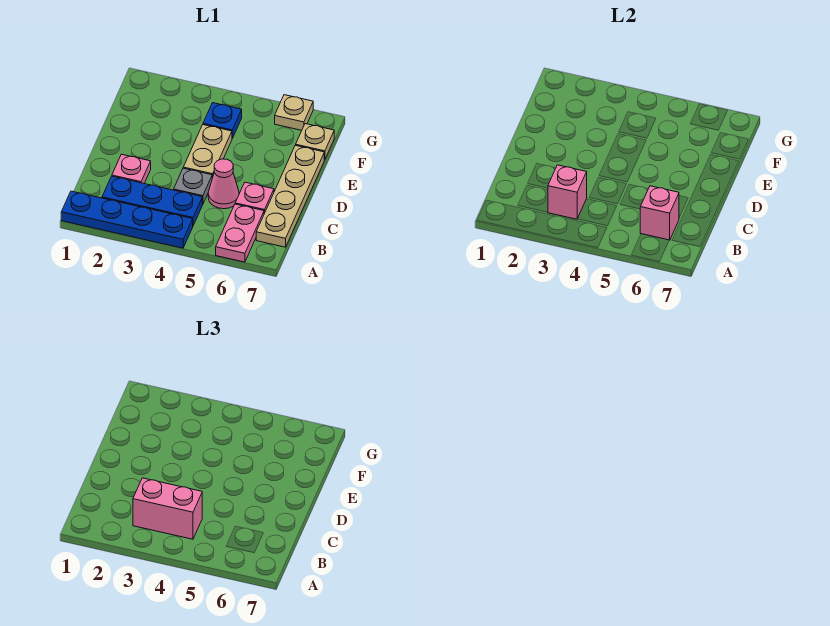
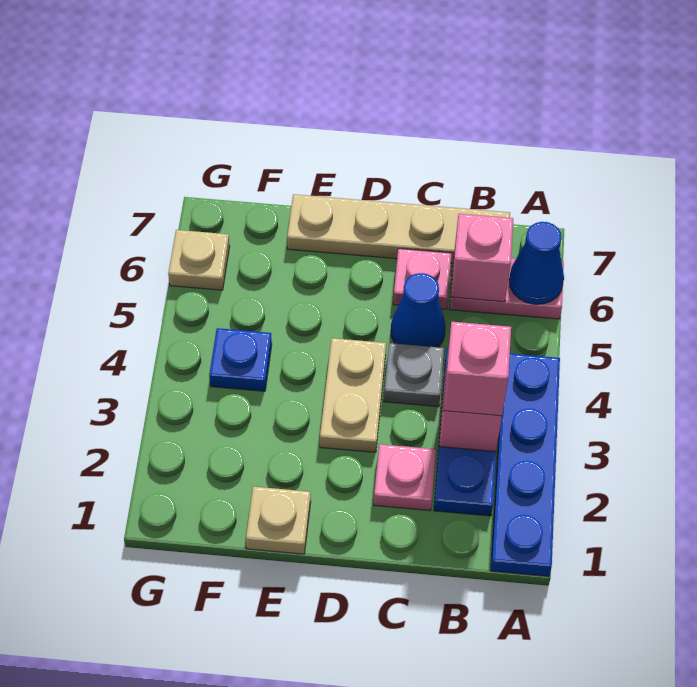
none -> blue cone A6 level 2
pink brick B3:B4 level 3 -> pink brick B3 level 3
pink cone C5 level 1 -> blue cone C5 level 1
tan plate D4:E4 level 1 -> tan plate D3:D4 level 1
tan plate F7 level 1 -> tan plate E1 level 1

